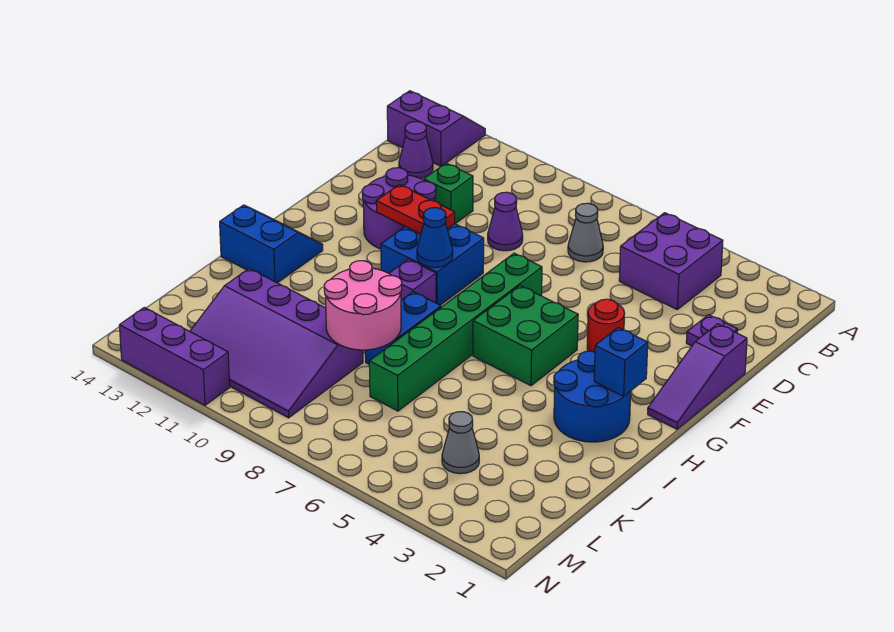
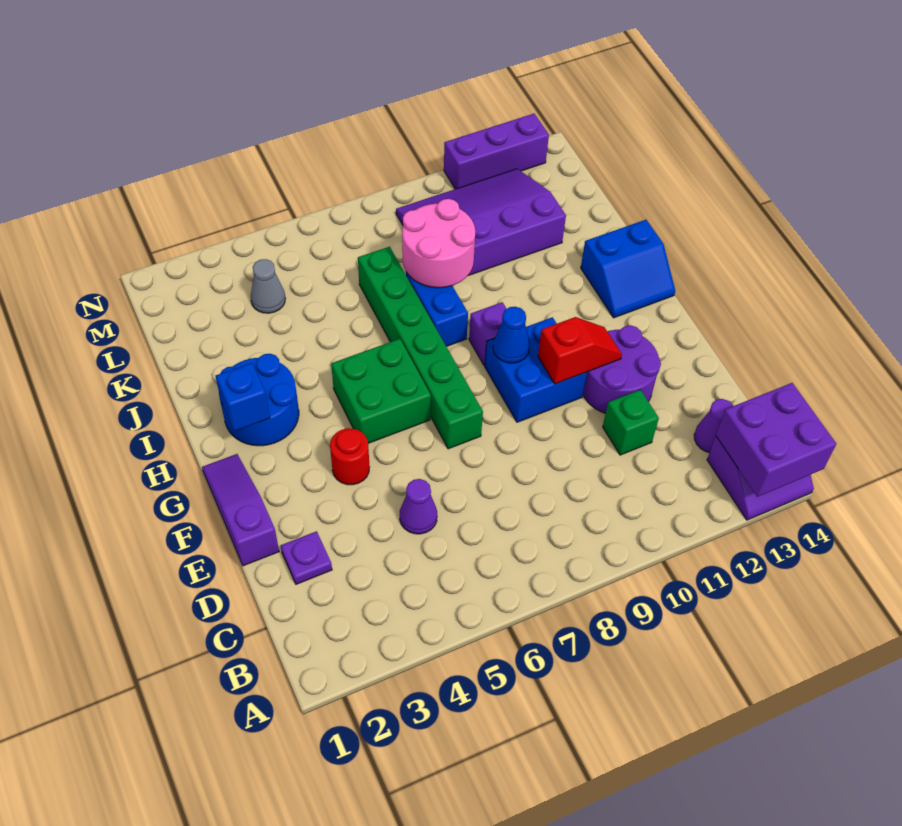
purple brick B4:C5 level 1 -> purple brick A13:B14 level 2
grey cone C7 level 1 -> none
purple cone D9 level 1 -> purple cone D5 level 1
red plate F10:F11 level 2 -> red slope F10:F11 level 2 top 10

